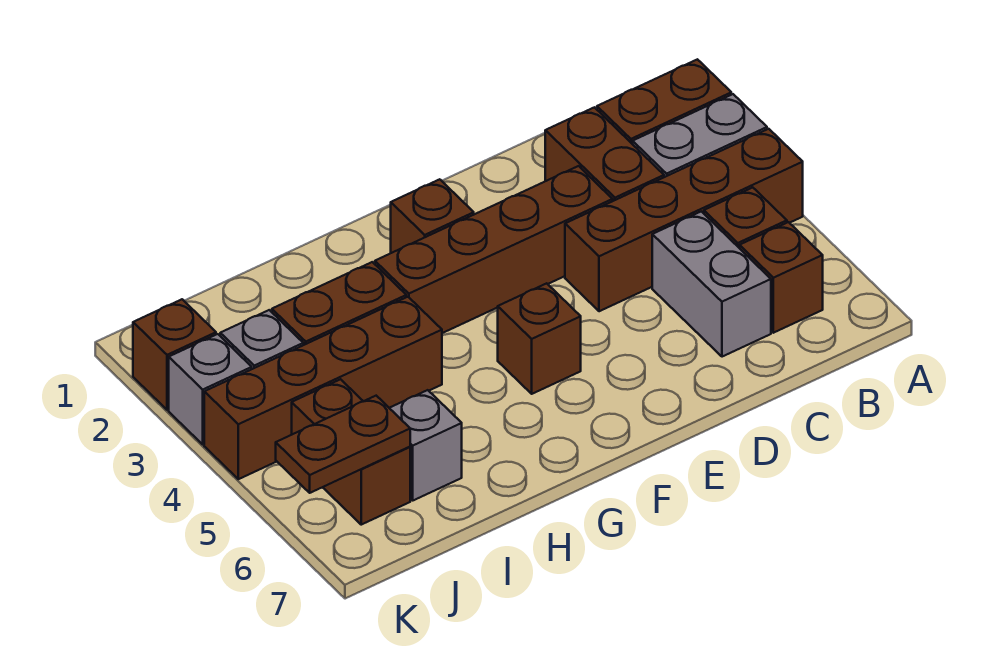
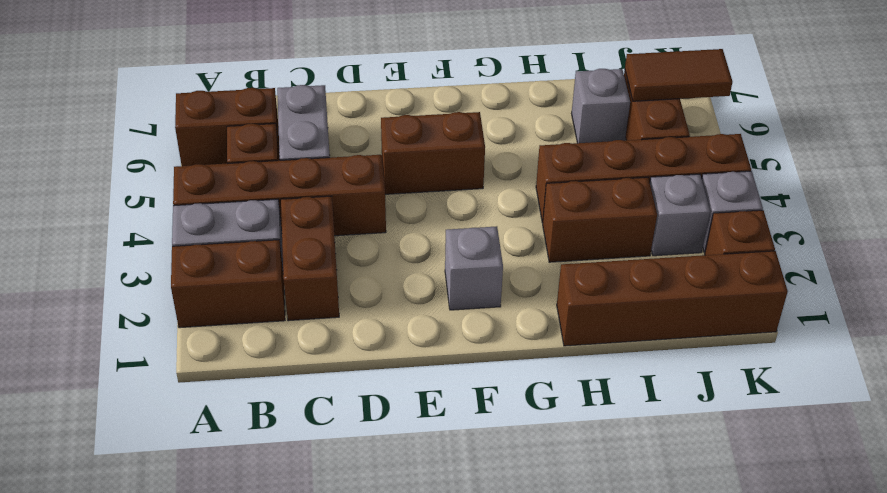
brown brick B6 level 1 -> brown brick A6:B6 level 1
brown brick D3:G3 level 1 -> brown brick H1:K1 level 1
brown brick F2 level 1 -> grey brick F2 level 1
brown brick F5 level 1 -> brown brick E5:F5 level 1
brown plate J6:K6 level 2 -> brown tile J6:K6 level 2

